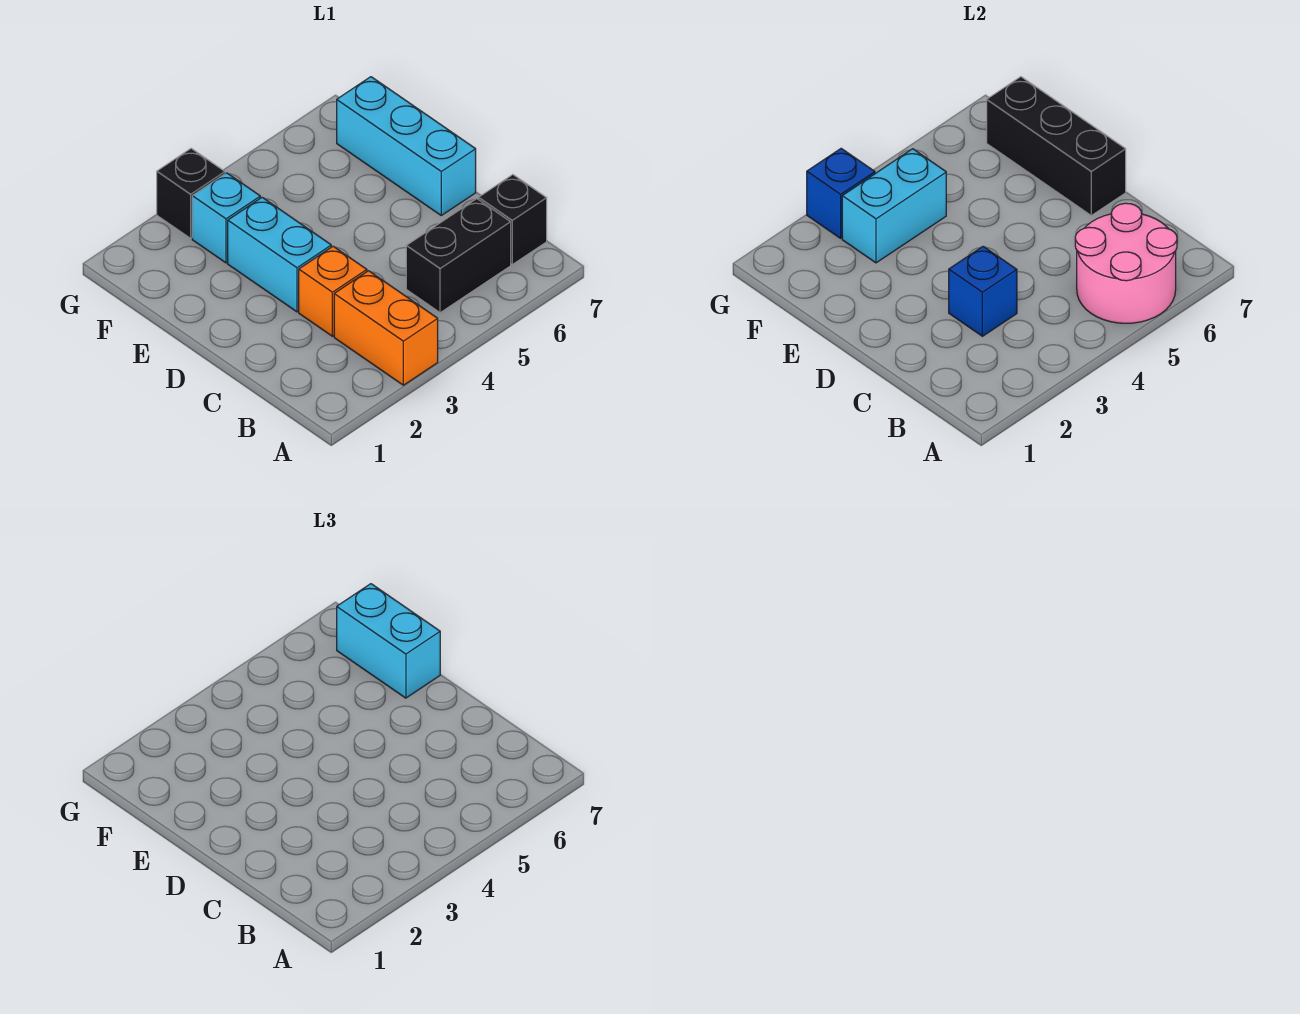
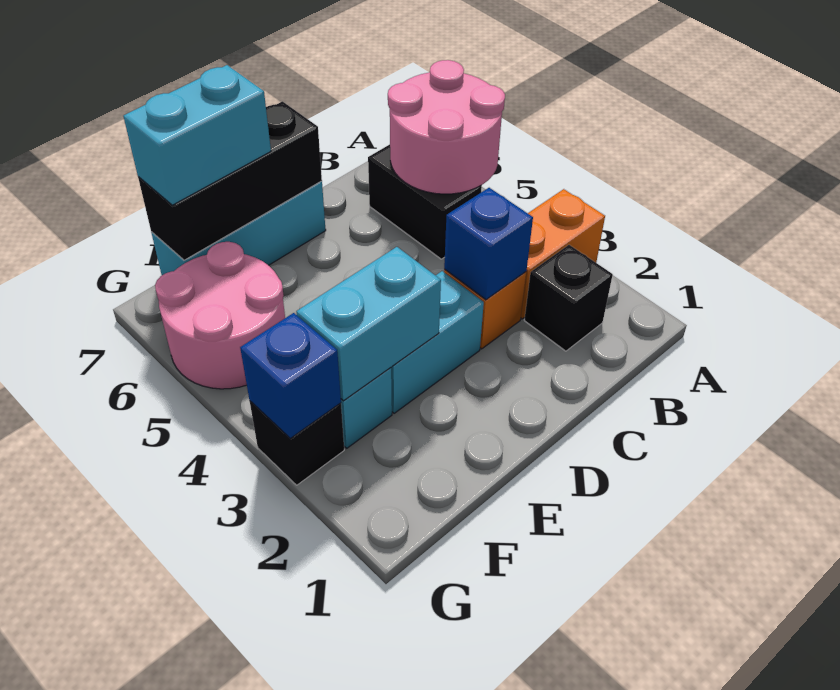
black brick B7 level 1 -> black brick B2 level 1
cyan brick F3:F4 level 2 -> cyan brick E3:F3 level 2
none -> pink round brick F5:G6 level 1

